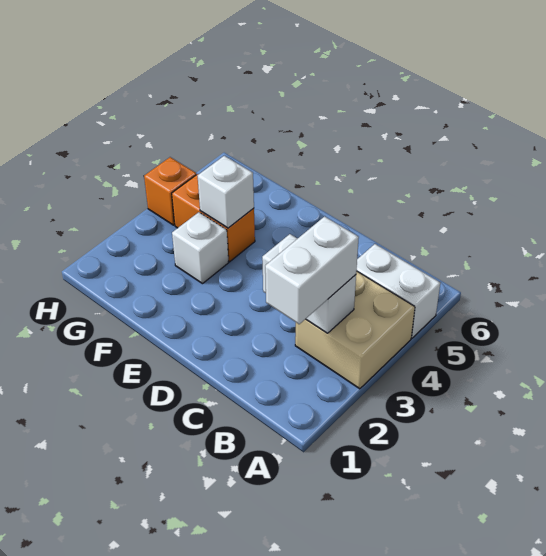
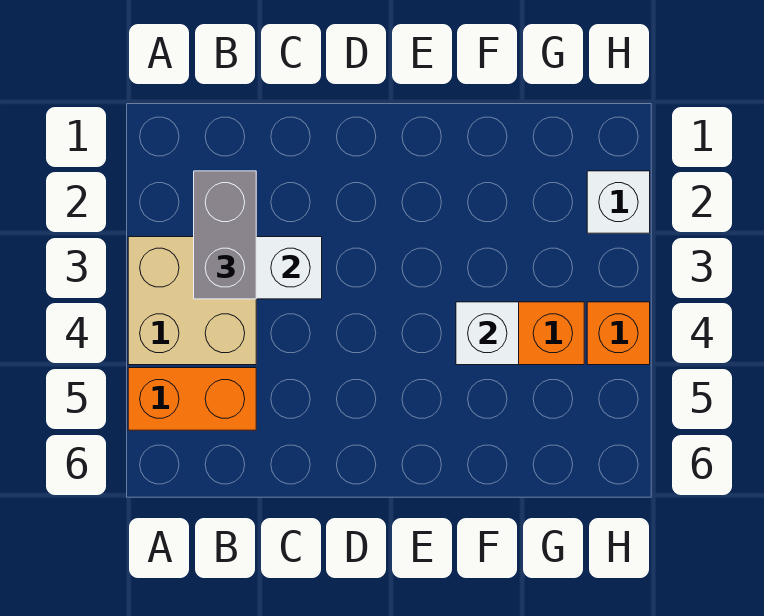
white brick A5:B5 level 1 -> orange brick A5:B5 level 1
white brick B2:B3 level 3 -> grey brick B2:B3 level 3
white brick F3 level 1 -> white brick H2 level 1

